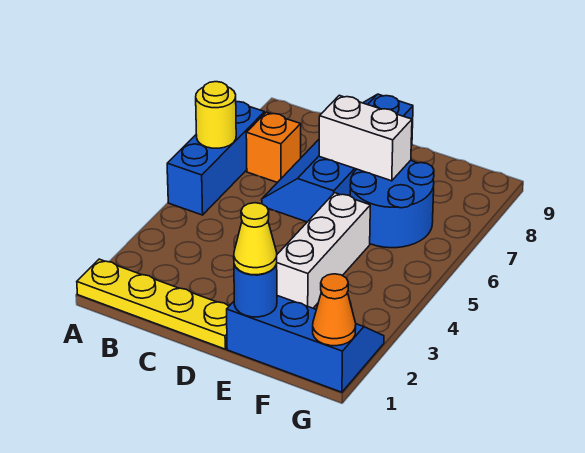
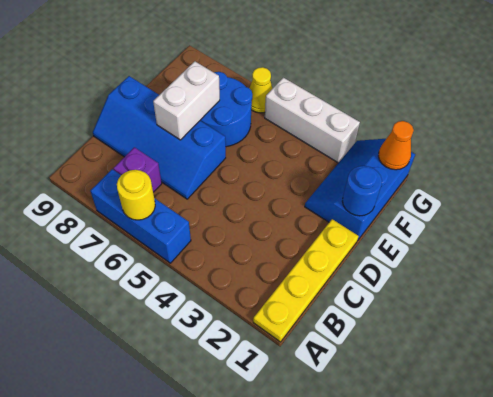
orange brick B7 level 1 -> purple brick B7 level 1
yellow cone E1 level 3 -> yellow cone G6 level 1
white brick E3:E5 level 1 -> white brick G3:G5 level 1

